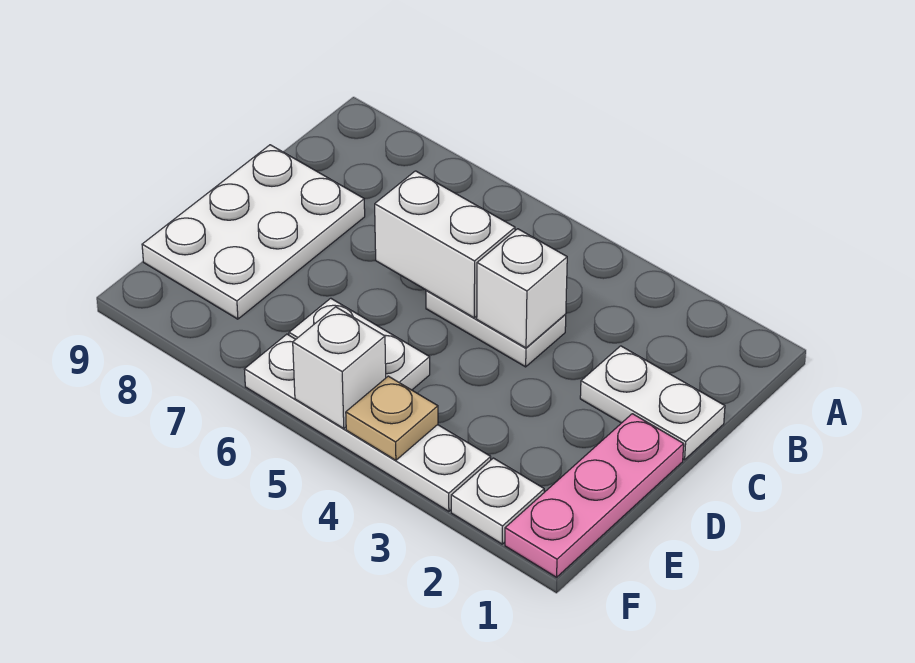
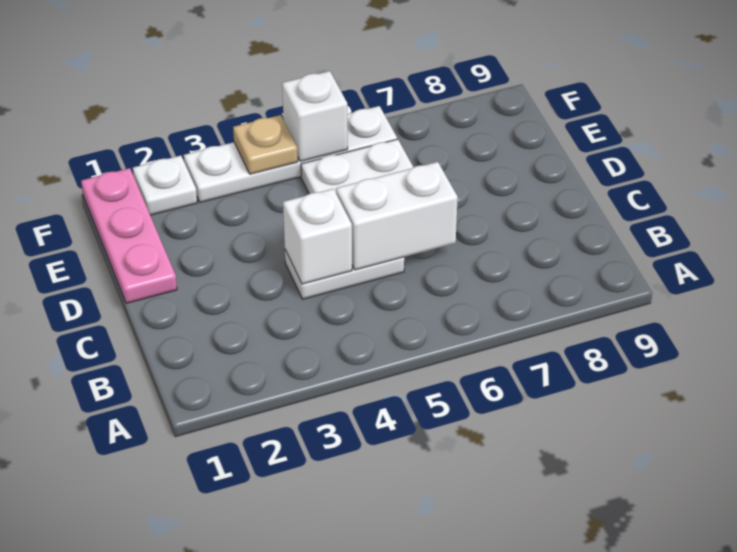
white plate C1:C2 level 1 -> none
white plate C8:E9 level 1 -> none

